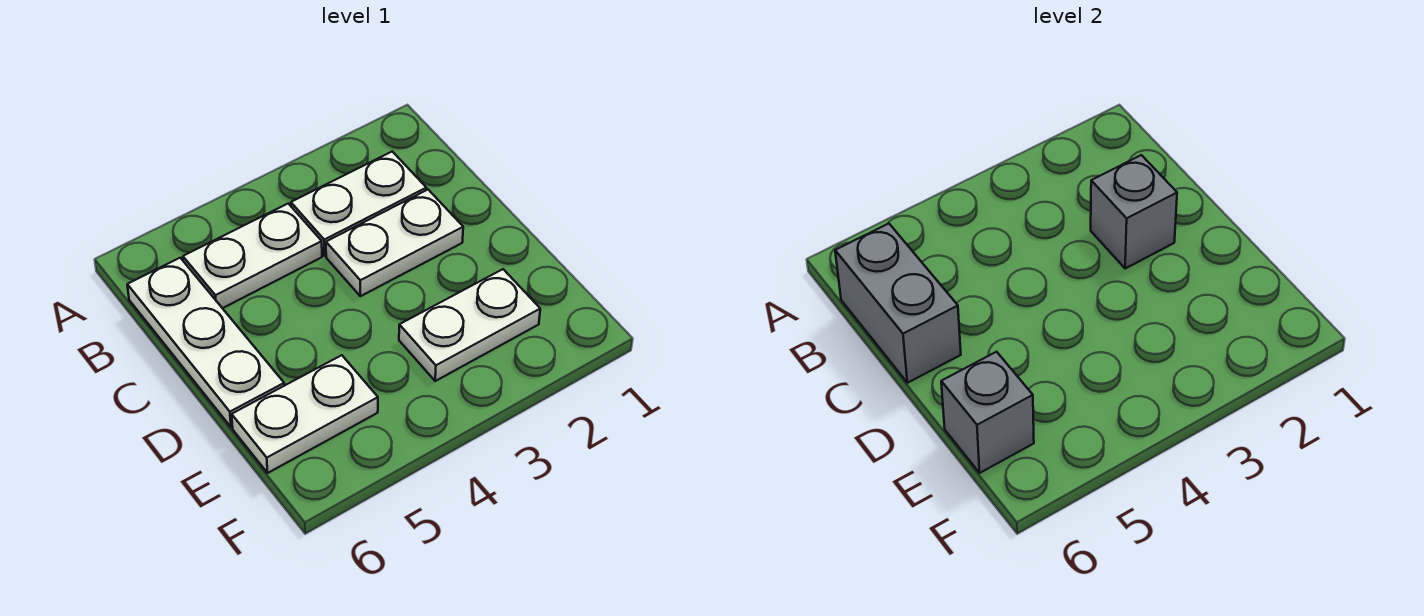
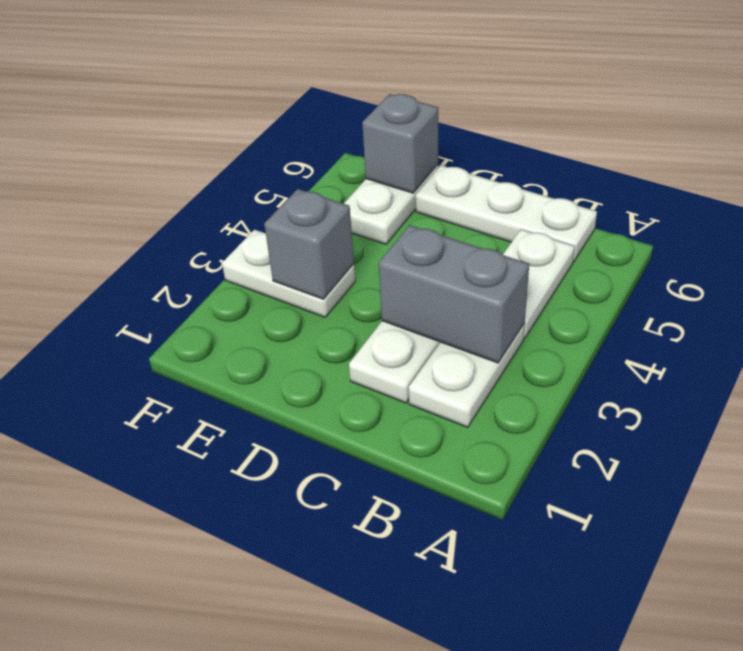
grey brick B6:C6 level 2 -> grey brick B3:C3 level 2
grey brick C2 level 2 -> grey brick E3 level 2
white plate E2:E3 level 1 -> white plate E3:F3 level 1

